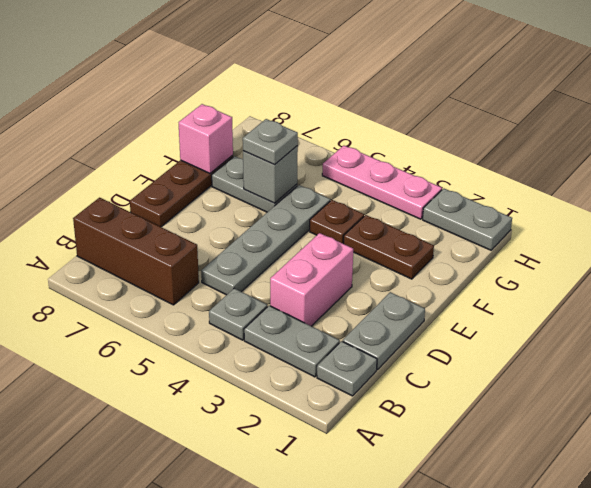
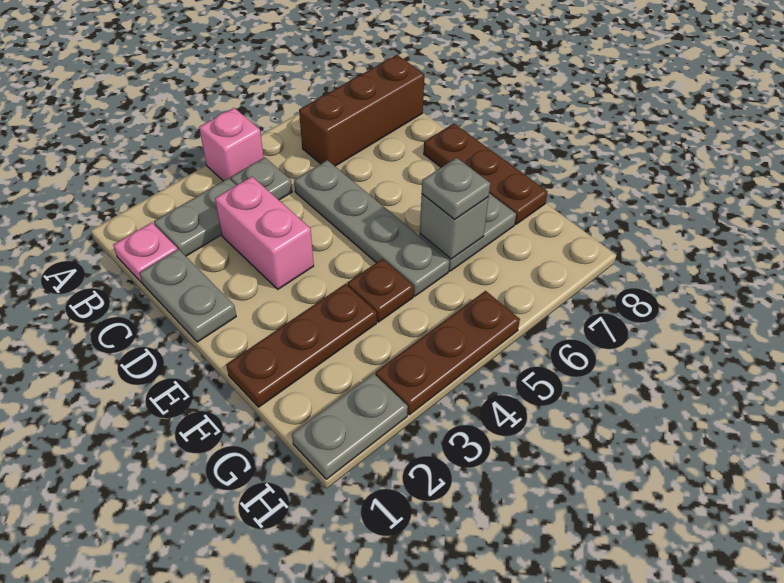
grey plate B1 level 1 -> pink plate B1 level 1
brown plate F2:F3 level 1 -> brown plate F1:F3 level 1
pink brick F8 level 2 -> pink brick A4 level 1
pink plate H3:H5 level 1 -> brown plate H3:H5 level 1

